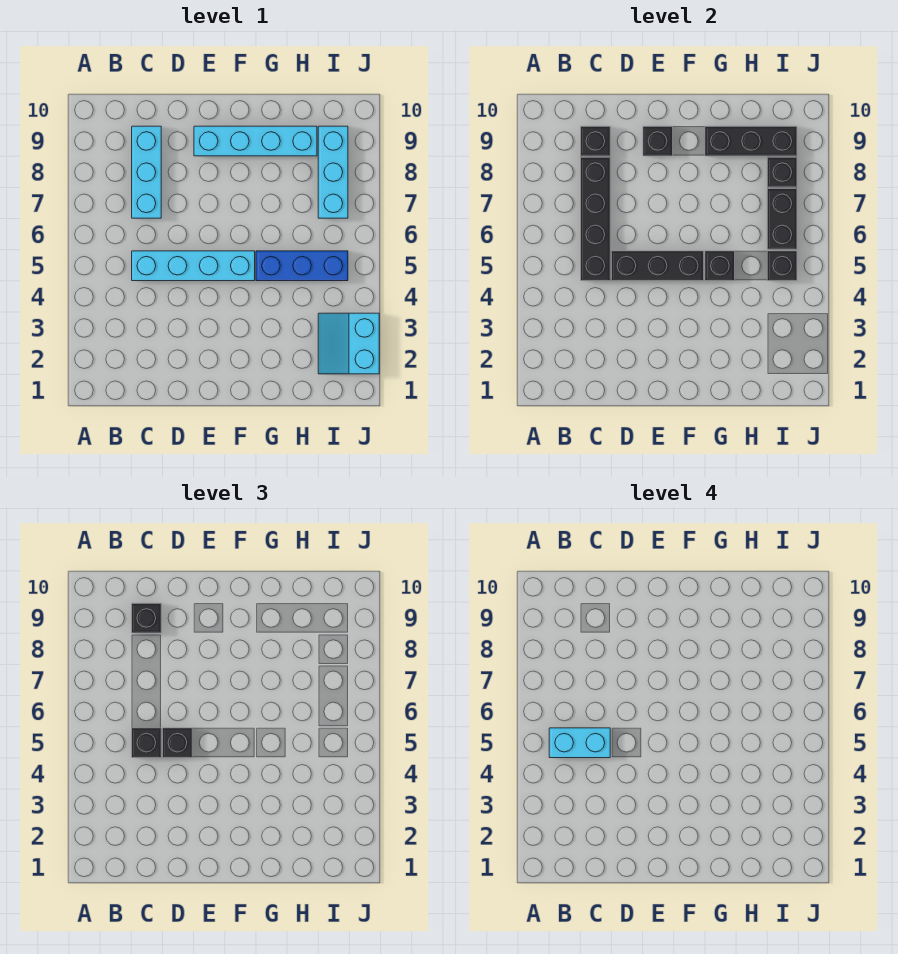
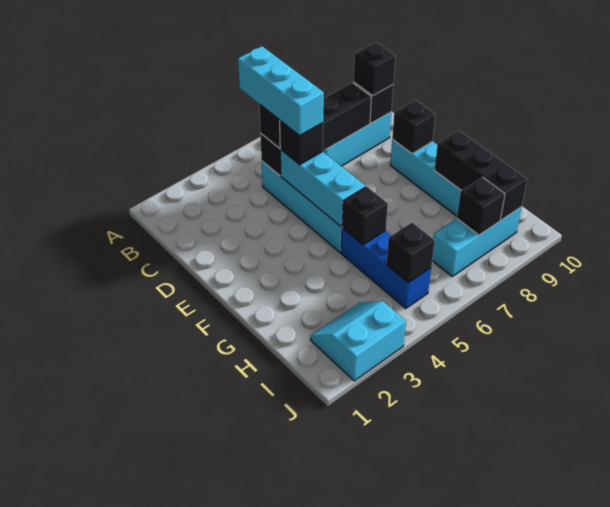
cyan brick B5:C5 level 4 -> cyan brick B5:D5 level 4
black brick D5:F5 level 2 -> cyan brick D5:F5 level 2
black brick I6:I7 level 2 -> none

